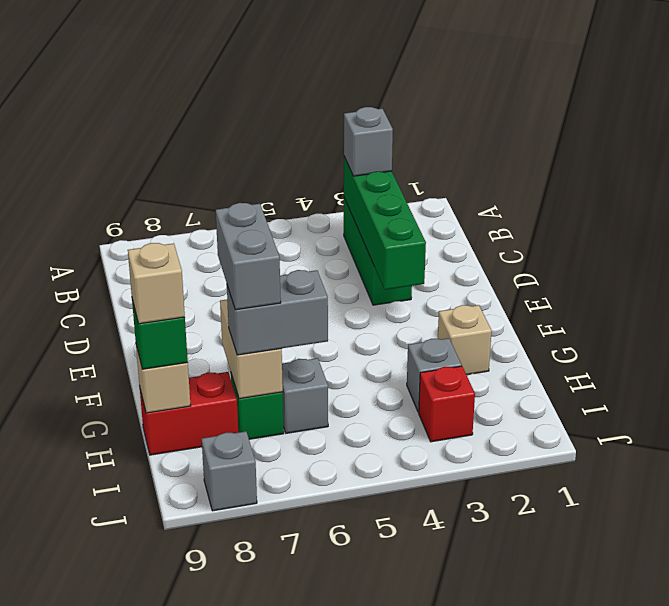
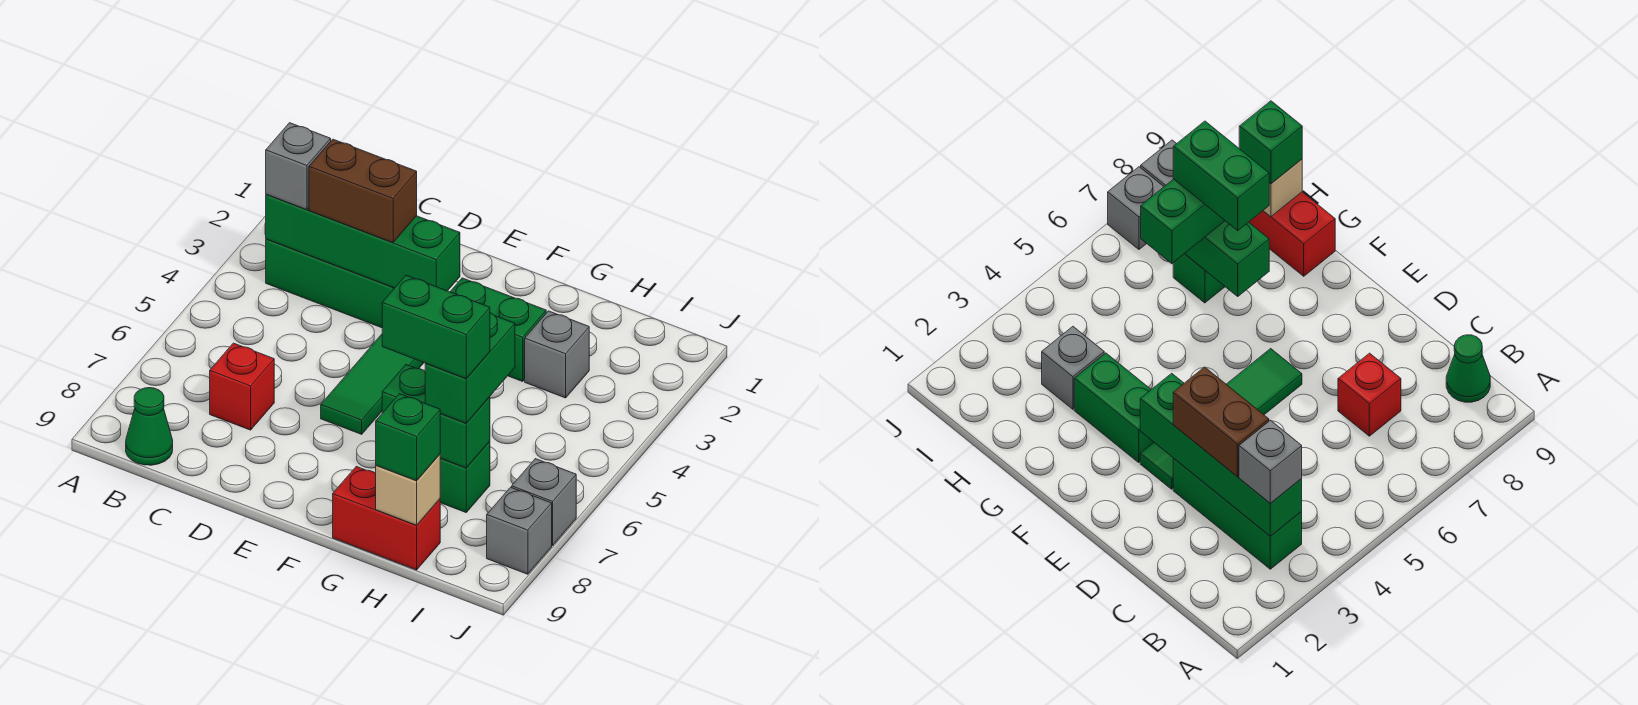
none -> green cone B9 level 1
none -> brown brick C3:D3 level 3
none -> green tile E3:E6 level 1
none -> green brick F3:G3 level 1
tan brick G2 level 1 -> none
tan brick G7:H7 level 2 -> green brick G7:H7 level 2
grey brick G7:H7 level 4 -> green brick G7:H7 level 4
grey brick H6 level 1 -> grey brick J7 level 1
grey brick H6:H7 level 3 -> green brick H6:H7 level 3
red brick H8:H9 level 1 -> red brick G9:H9 level 1
tan brick H9 level 4 -> none
red brick I3 level 1 -> red brick C7 level 1

